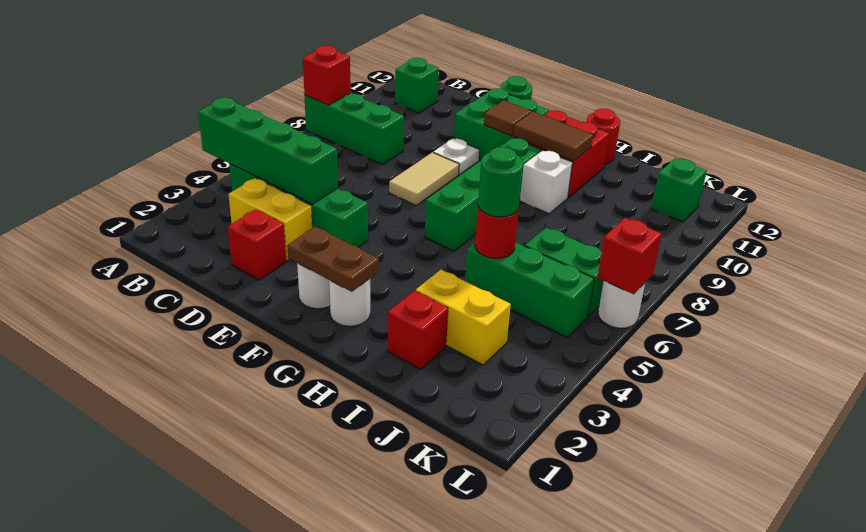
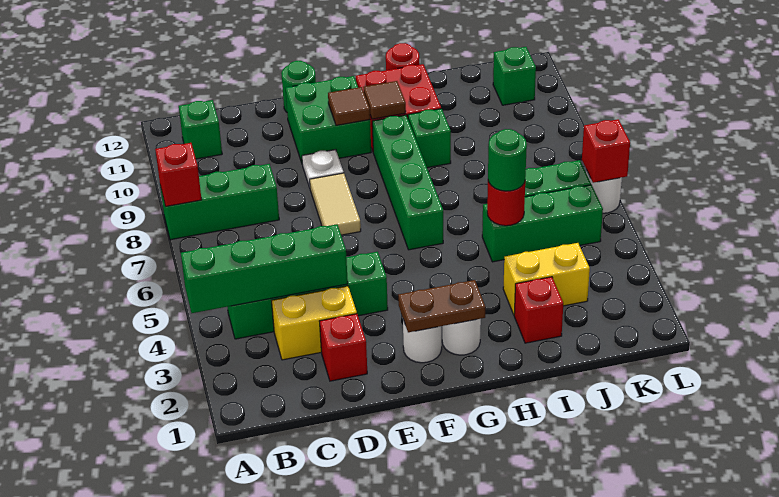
brown tile G10:H10 level 2 -> brown tile G10 level 2
white brick H9 level 1 -> green brick H9 level 1

